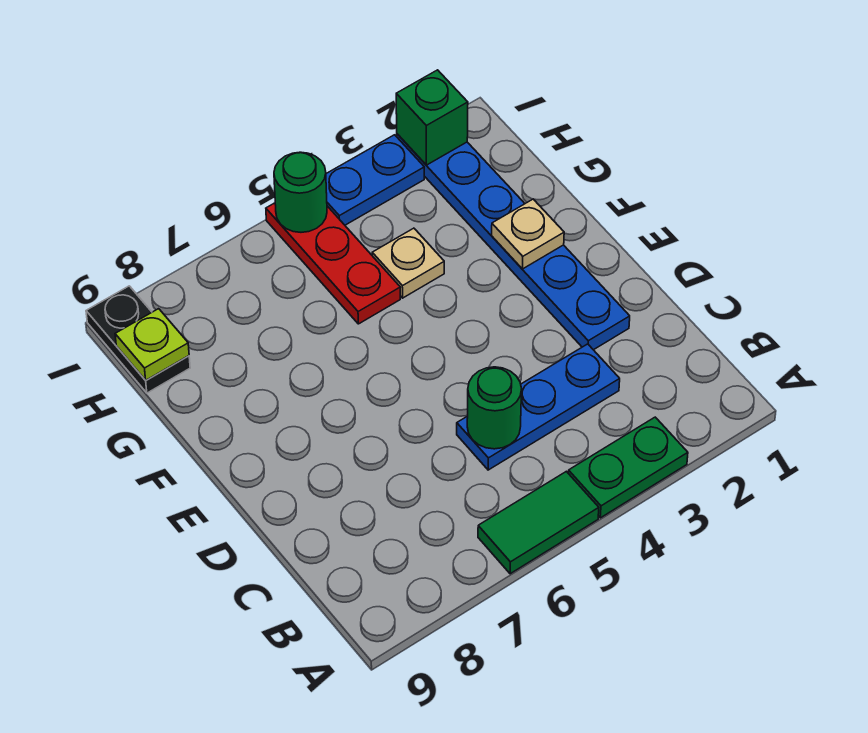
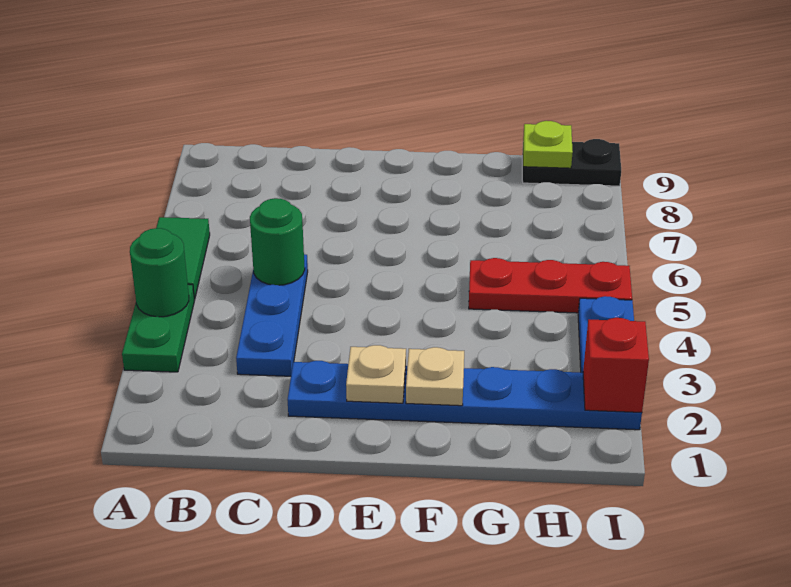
tan plate G4 level 1 -> tan plate E2 level 2
green brick I2 level 2 -> red brick I2 level 2
green round brick I5 level 2 -> green round brick A4 level 2

